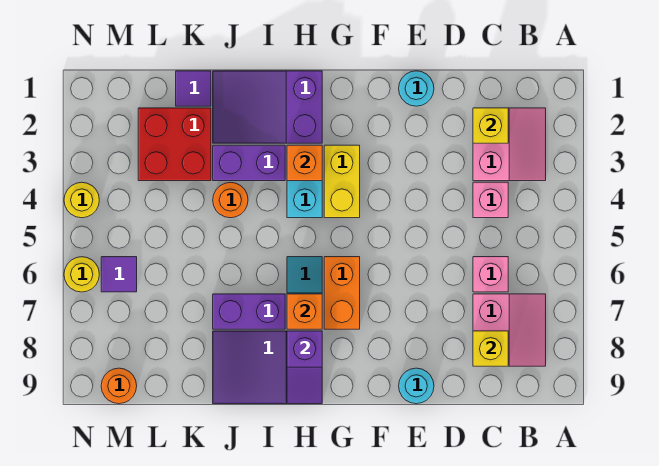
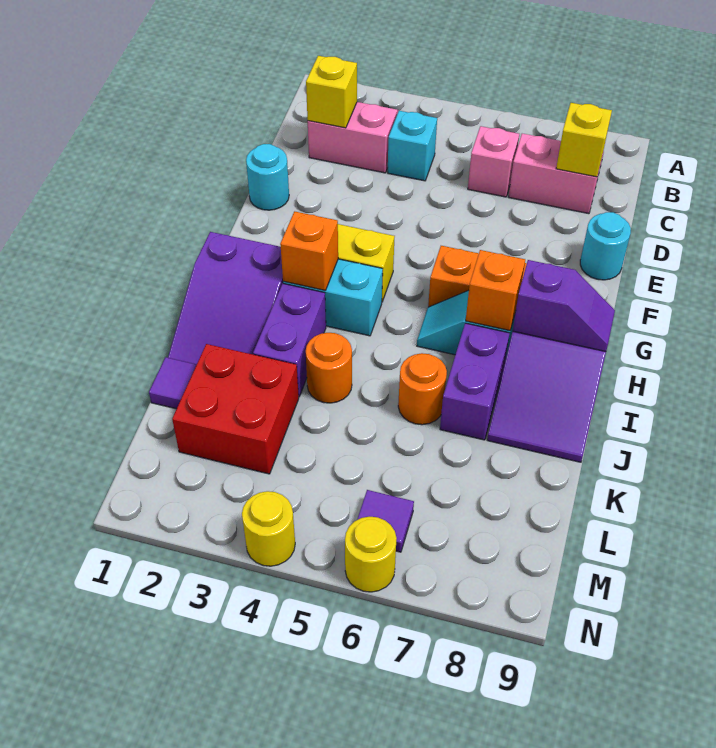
pink brick C4 level 1 -> cyan brick C4 level 1
orange round brick M9 level 1 -> orange round brick J6 level 1

